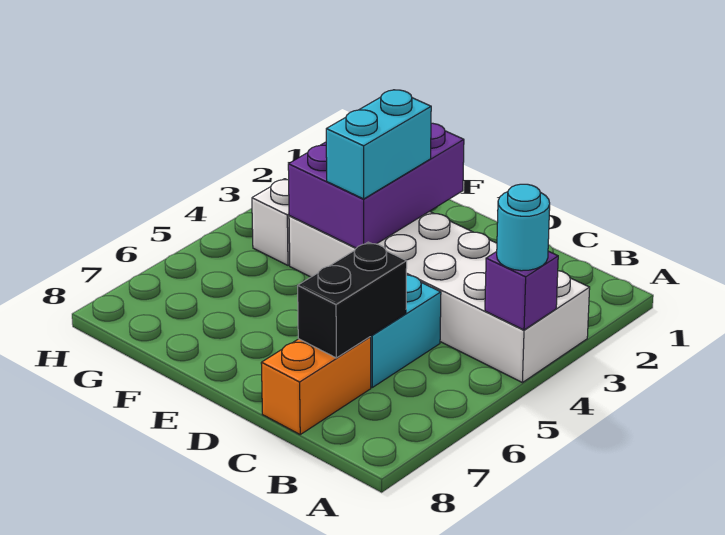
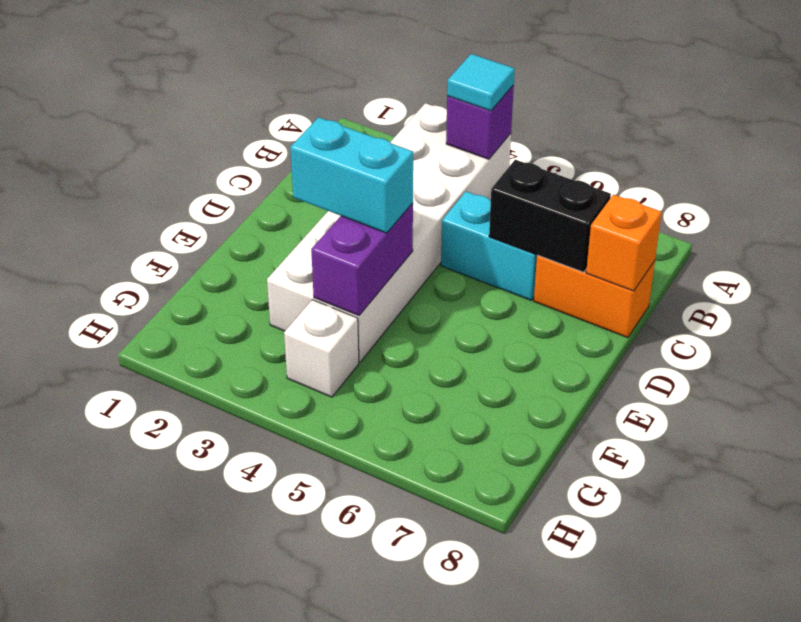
cyan round brick A4 level 3 -> cyan tile A4 level 3
none -> orange brick C8 level 2
purple brick E2:F4 level 2 -> purple brick E4:F4 level 2

